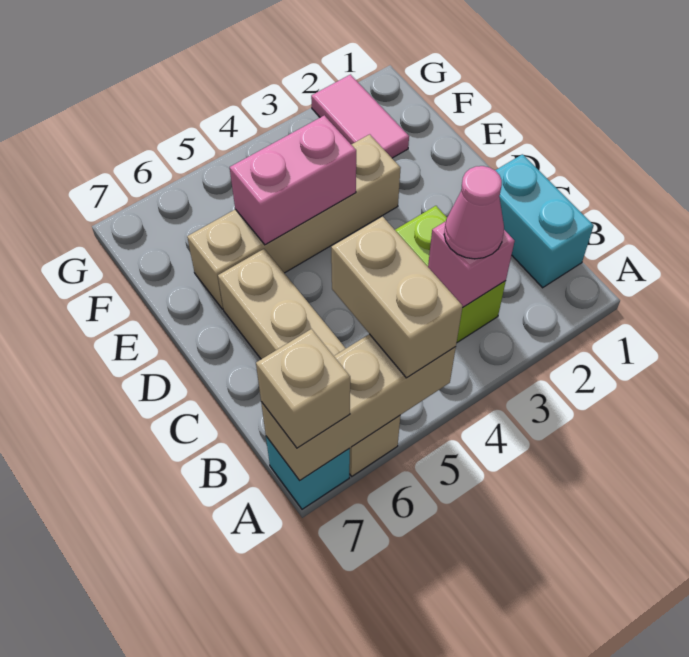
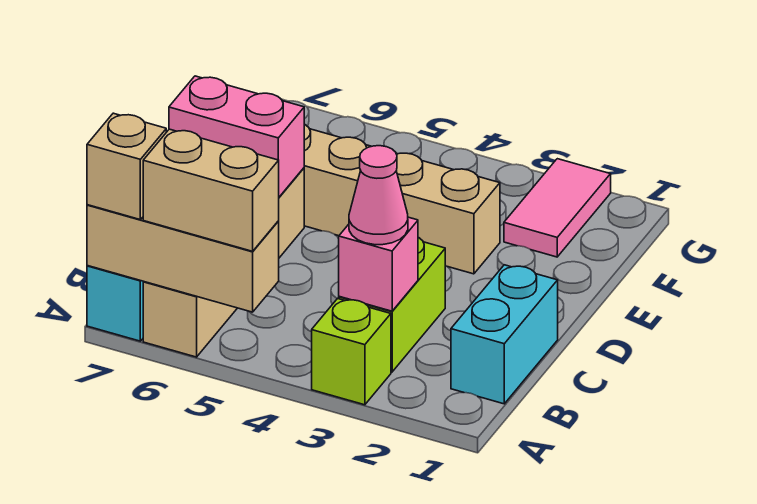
none -> lime brick A3 level 1
tan brick A5:B5 level 3 -> tan brick A5:A6 level 3
pink brick E4:E5 level 2 -> pink brick D6:D7 level 2

